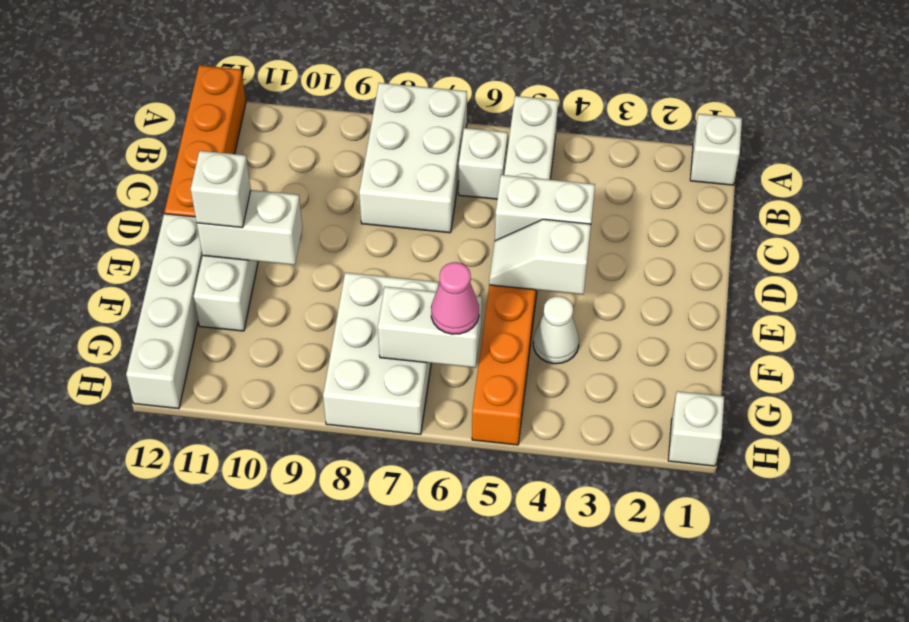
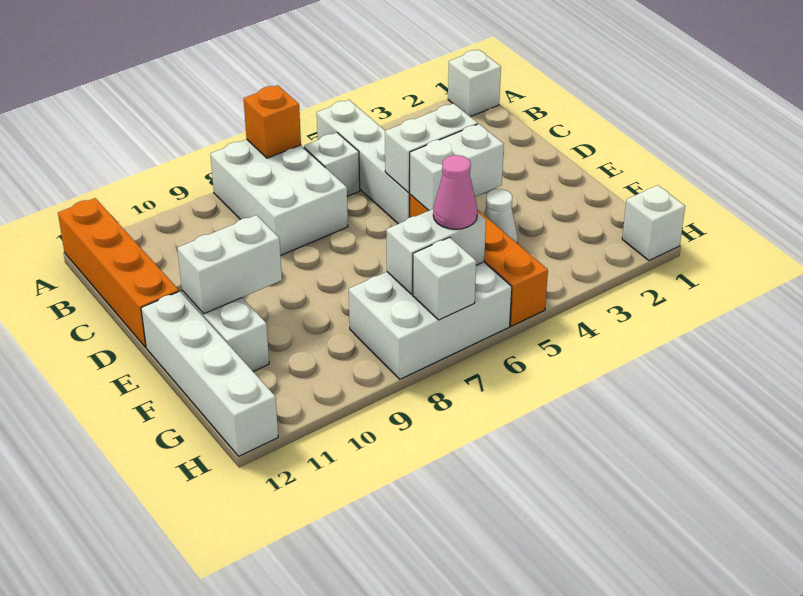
none -> orange brick A7 level 2
white slope E4:E5 level 2 top 4 -> white brick E4:E5 level 2
white brick E11 level 3 -> white brick H7 level 2
white brick F7:H8 level 1 -> white brick G6:H8 level 1

